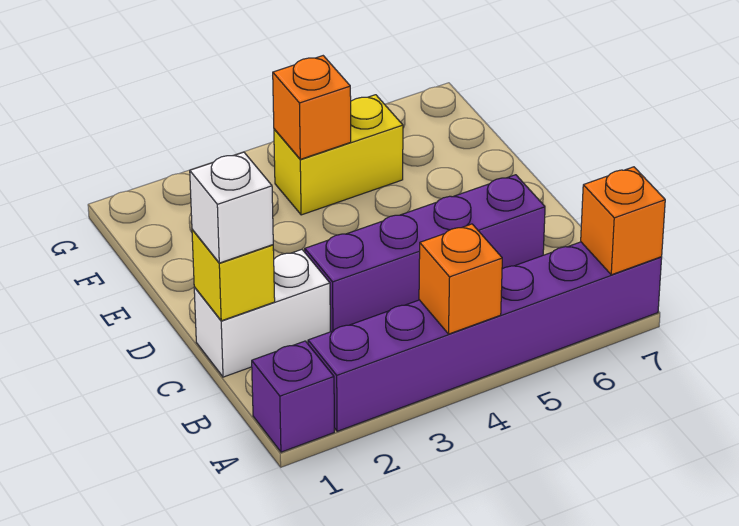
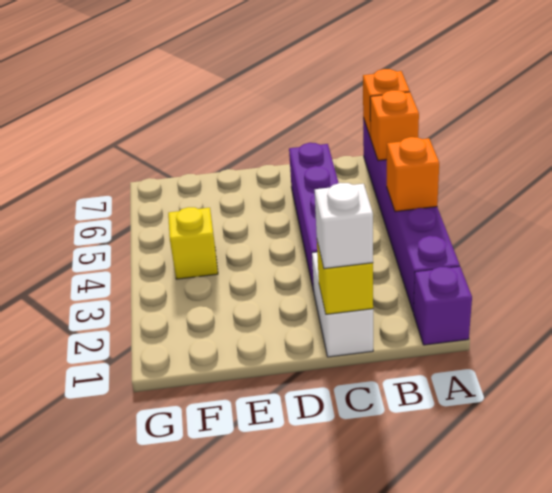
yellow brick F4:F5 level 1 -> yellow brick F4 level 1
orange brick F4 level 2 -> orange brick A6 level 2

